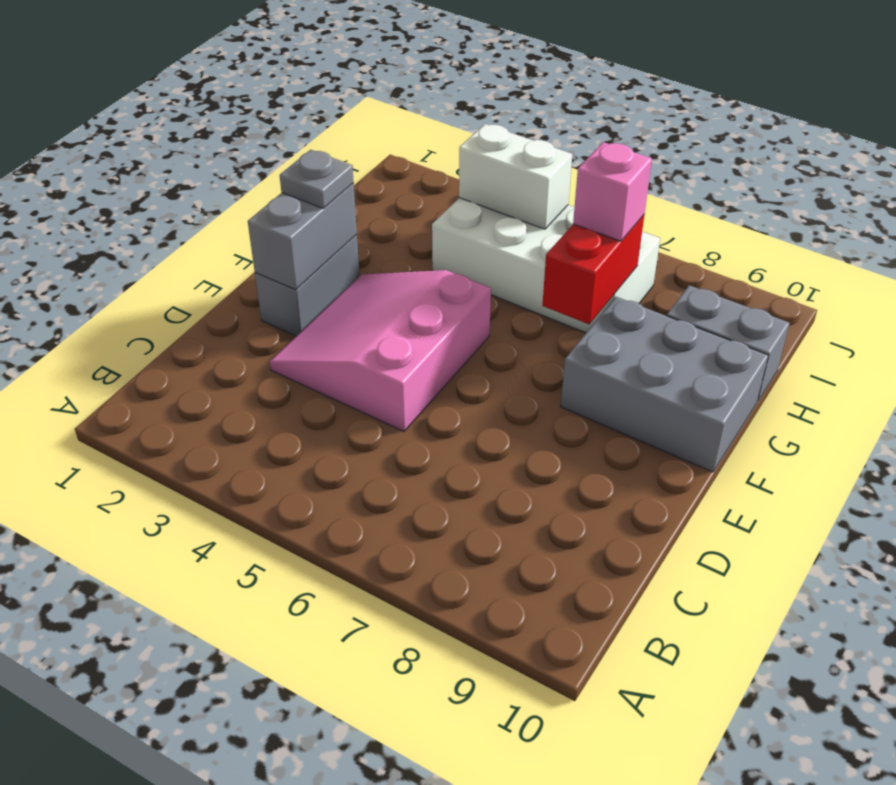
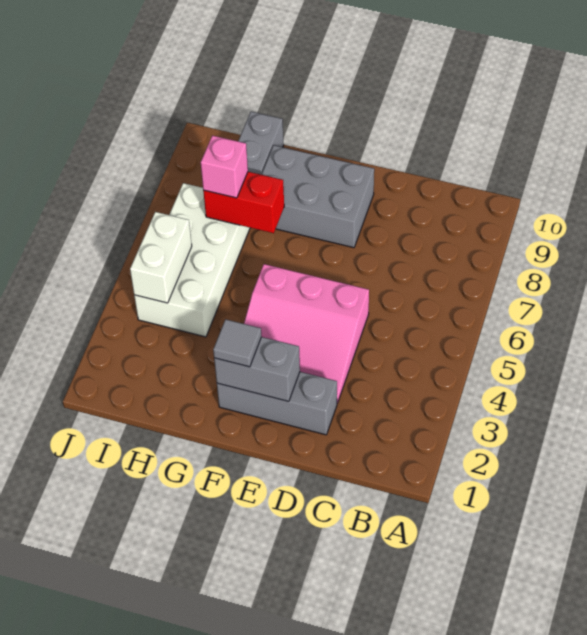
grey brick E2:F2 level 1 -> grey brick D2:F2 level 1
grey plate F2 level 3 -> grey tile F2 level 3
grey brick F8:G10 level 1 -> grey brick E8:G9 level 1

